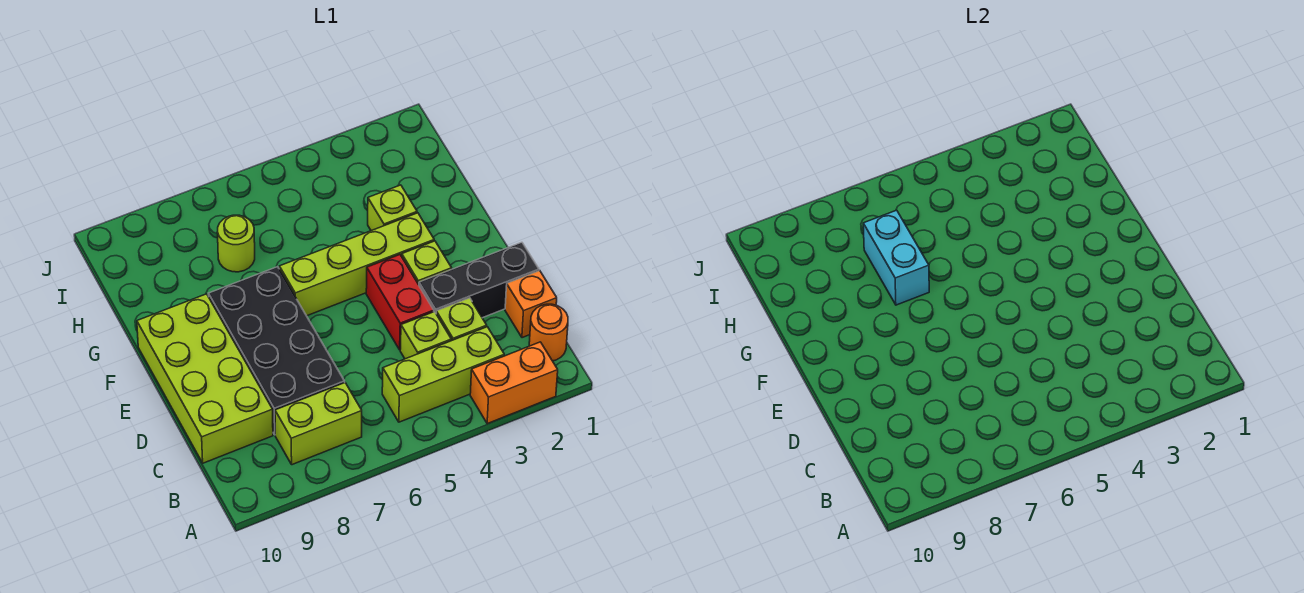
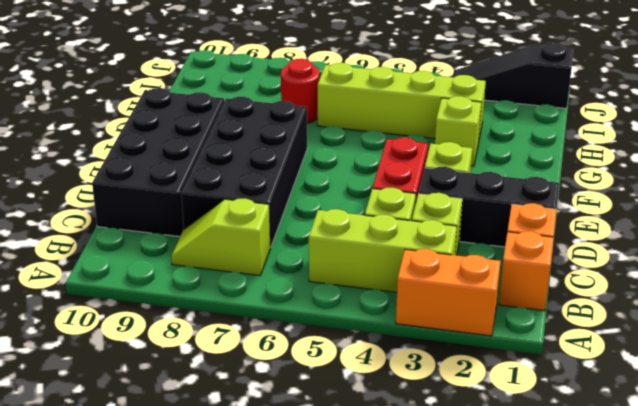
orange round brick B1 level 1 -> orange brick B1 level 1
lime brick B7:B8 level 1 -> lime slope B7:B8 level 1 top 7
lime brick C9:F10 level 1 -> black brick C9:F10 level 1
lime brick F3:F6 level 1 -> lime brick H3:H6 level 1
cyan brick G7:H7 level 2 -> none
lime round brick H7 level 1 -> red round brick H7 level 1
none -> black slope J1:J3 level 1 top 1

